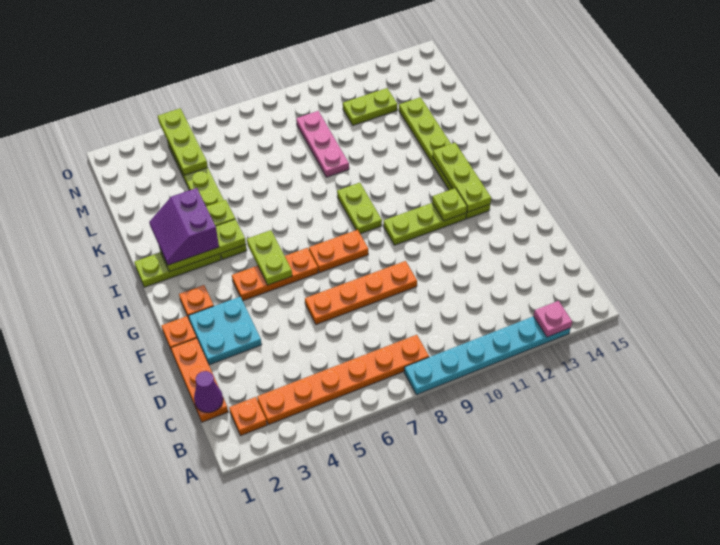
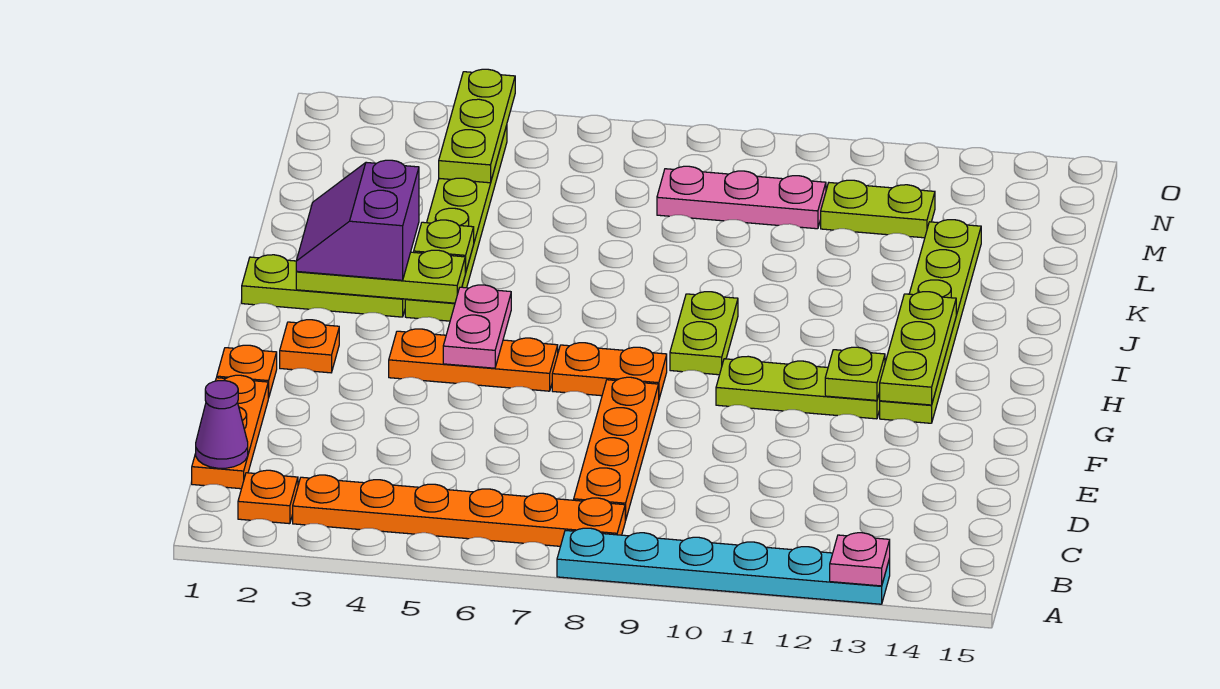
cyan plate E2:F3 level 1 -> none
orange plate E6:E9 level 1 -> orange plate C8:F8 level 1
lime plate G5:H5 level 2 -> pink plate G5:H5 level 2
pink plate K9:M9 level 1 -> pink plate M8:M10 level 1

